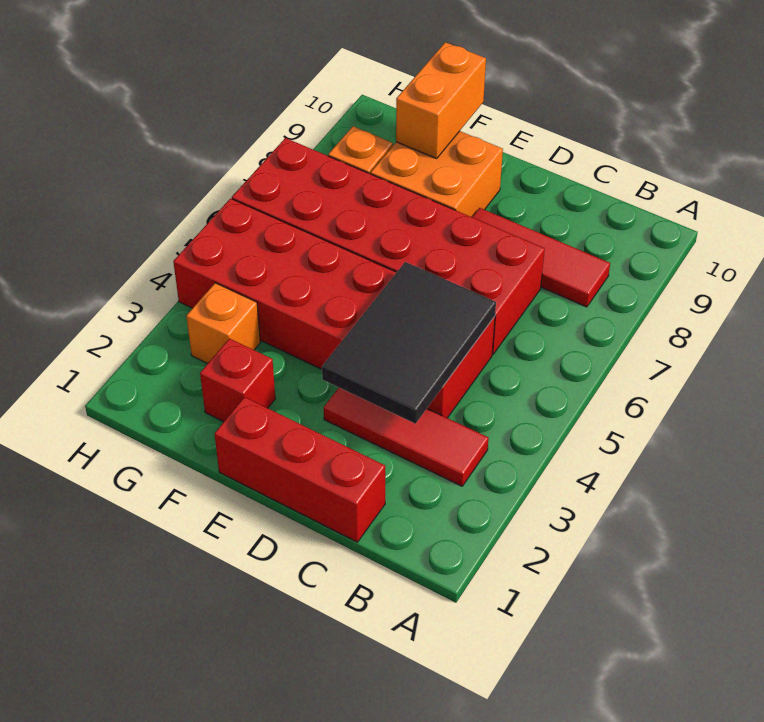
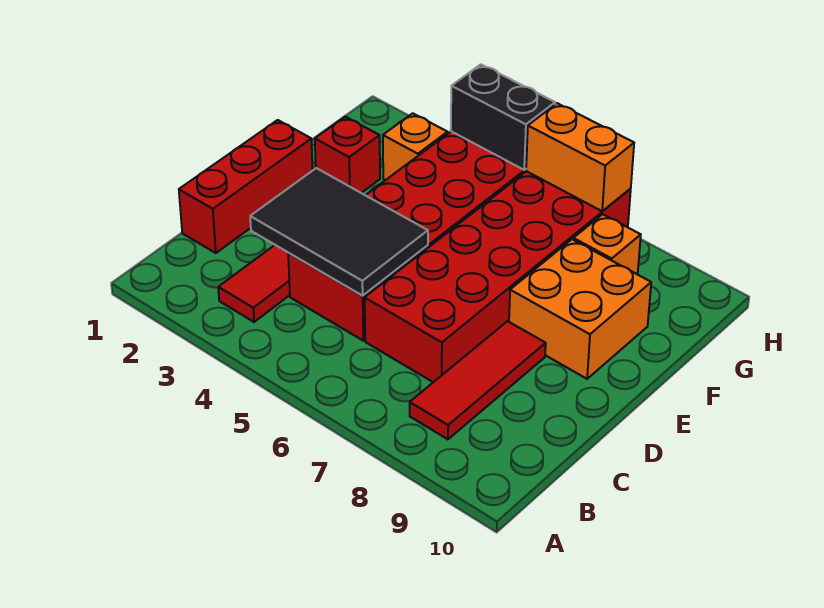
orange brick F9:F10 level 2 -> orange brick H6:H7 level 2
none -> black brick H4:H5 level 2

